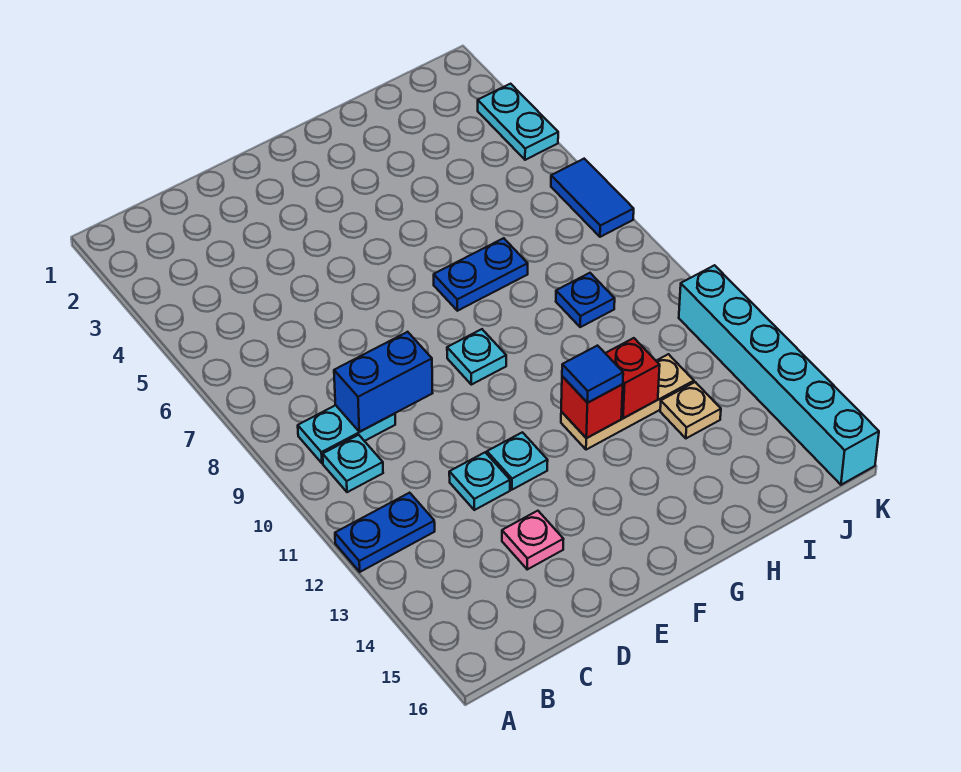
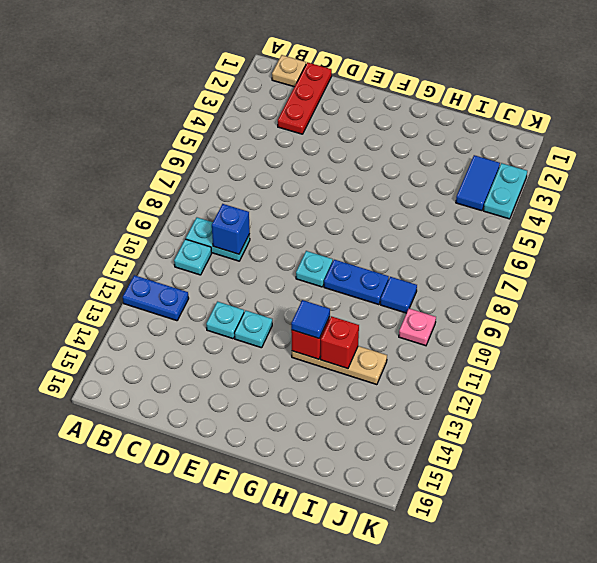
none -> red plate C1:C3 level 1
blue brick C9:D9 level 2 -> blue brick C9 level 2
pink plate D14 level 1 -> pink plate J10 level 1
blue plate G7:H7 level 1 -> blue plate G9:H9 level 1
blue plate I9 level 1 -> blue tile I9 level 1
tan plate I13 level 1 -> tan plate B1 level 1
blue tile K6:K7 level 1 -> blue tile J3:J4 level 1
cyan brick K11:K16 level 1 -> none

